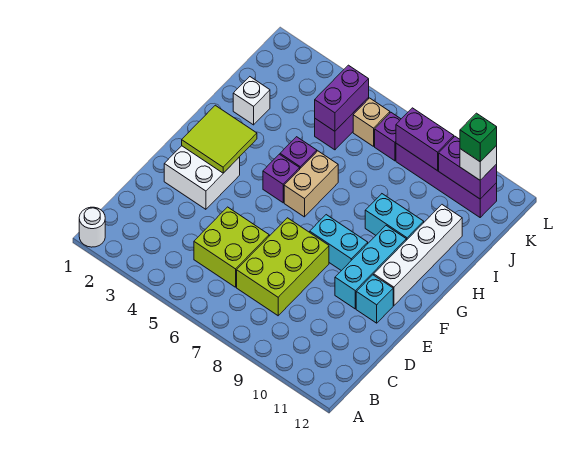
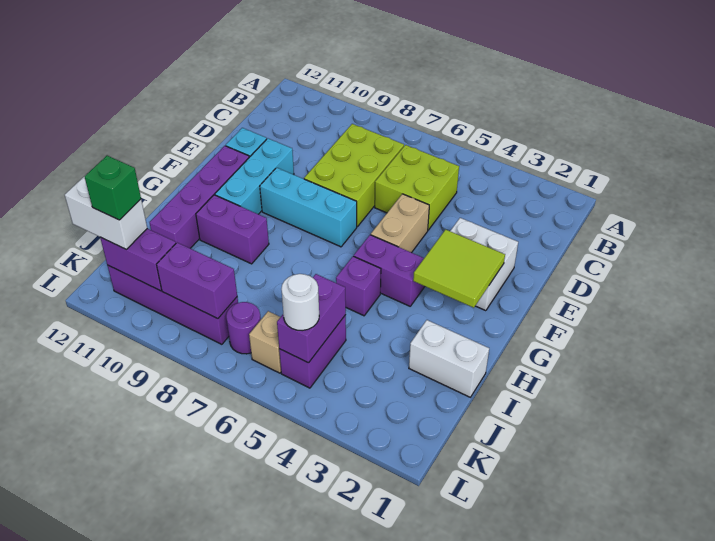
white round brick A1 level 1 -> white round brick K5 level 3
cyan brick F8:F9 level 1 -> cyan brick F7:F9 level 1
white brick F11:I11 level 1 -> purple brick F11:I11 level 1
purple brick G5 level 1 -> purple brick G4:G5 level 1
tan brick G6:H6 level 1 -> tan brick E5:F5 level 1
cyan brick H9:H10 level 1 -> purple brick H9:H10 level 1
white brick I2 level 1 -> white brick I1:I2 level 1
purple brick K7 level 1 -> purple round brick K7 level 1
white brick K11 level 3 -> white brick K11:K12 level 3

